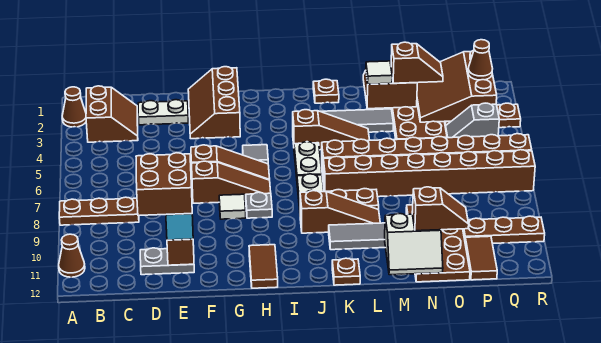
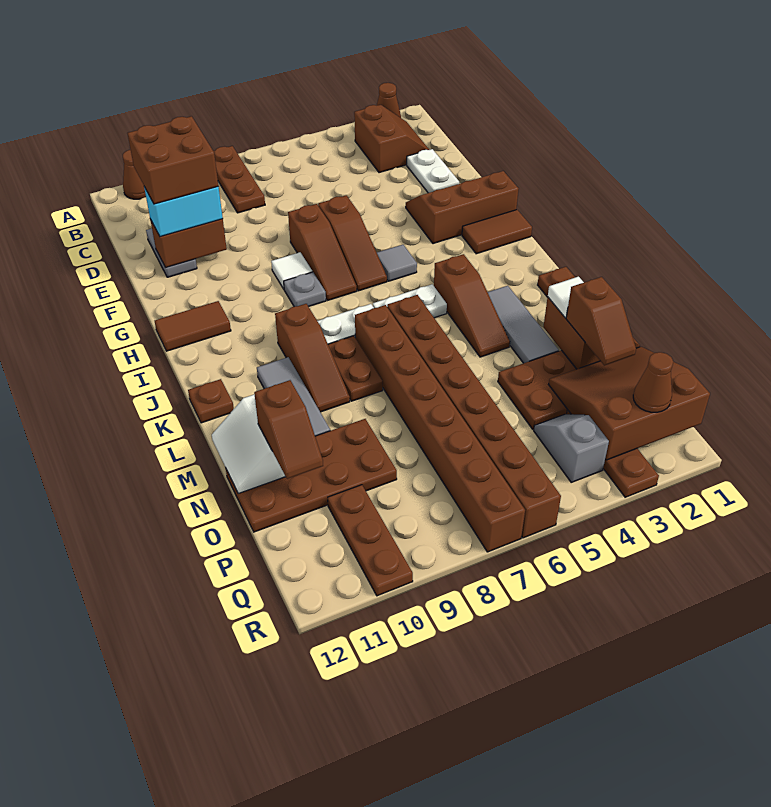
brown slope B2:C3 level 1 top B -> brown slope B2:C3 level 1 top 3
brown tile P11:P12 level 1 -> brown tile H1:H2 level 1

